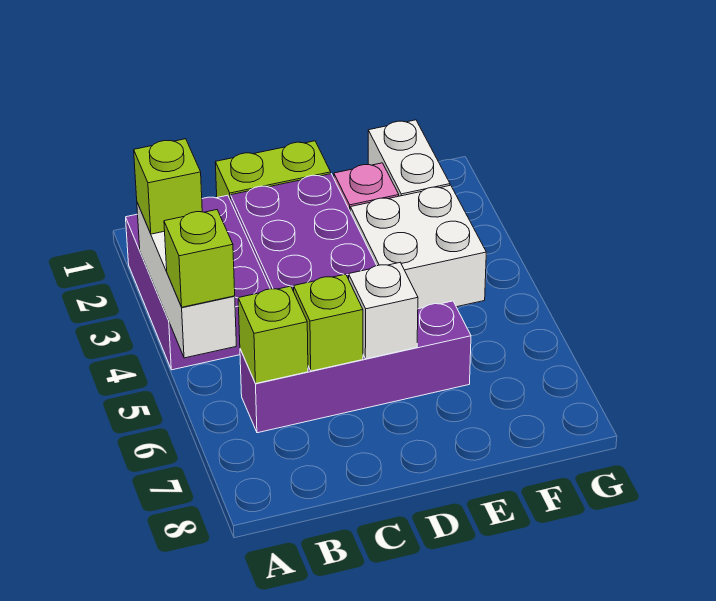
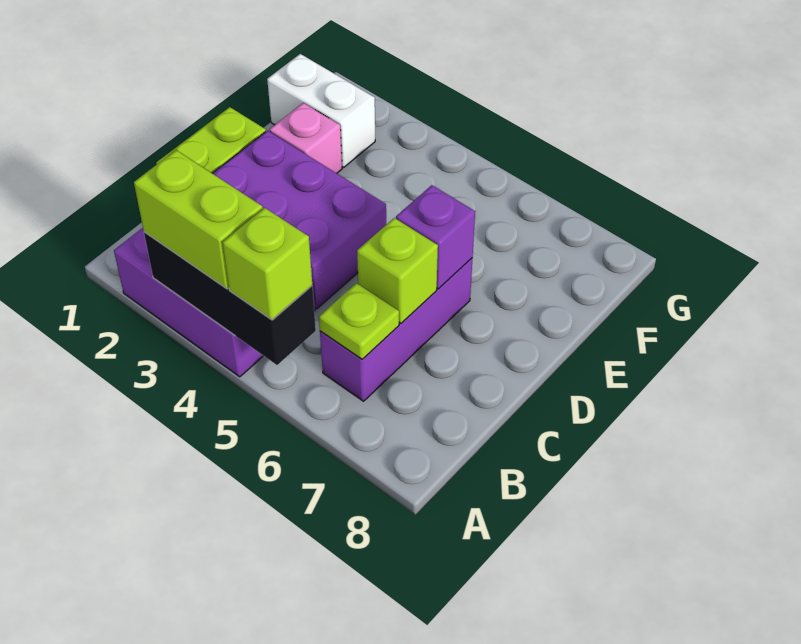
white brick A3:A5 level 2 -> black brick A3:A5 level 2
lime brick A3 level 3 -> lime brick A3:A4 level 3
purple brick B6:E6 level 1 -> purple brick B6:D6 level 1
lime brick B6 level 2 -> lime plate B6 level 2
white brick D6 level 2 -> purple brick D6 level 2
white brick E3:F4 level 1 -> none

